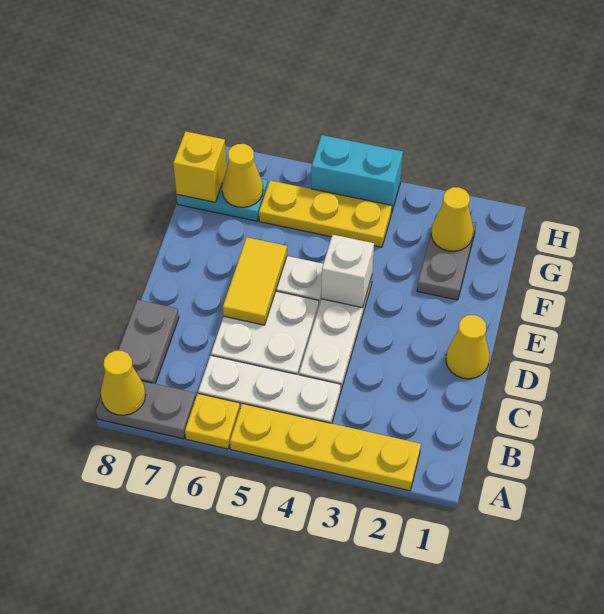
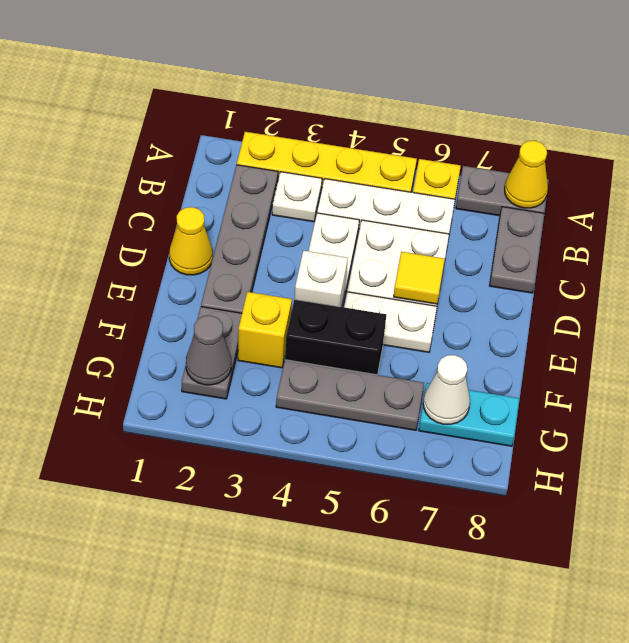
none -> grey plate B2:E2 level 1
none -> white plate B3 level 1
yellow tile D6:E6 level 2 -> yellow tile D6 level 2
none -> black brick F4:F5 level 1
yellow cone G2 level 2 -> grey cone G2 level 2
yellow plate G4:G6 level 1 -> grey plate G4:G6 level 1
yellow cone G7 level 2 -> white cone G7 level 2
yellow brick G8 level 2 -> yellow brick F3 level 1
cyan brick H4:H5 level 1 -> none

